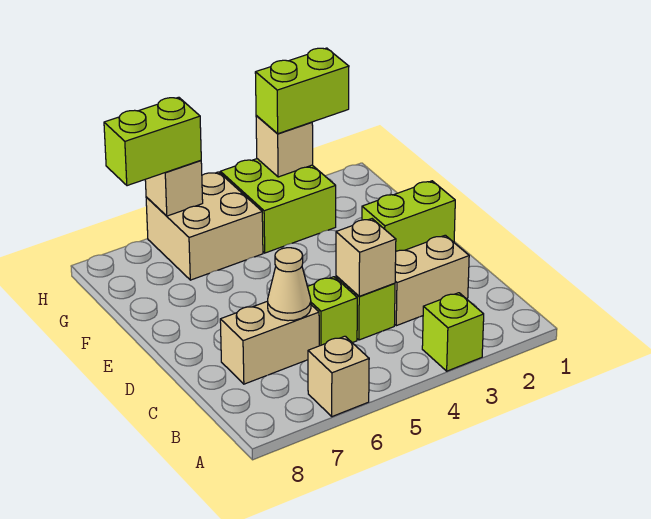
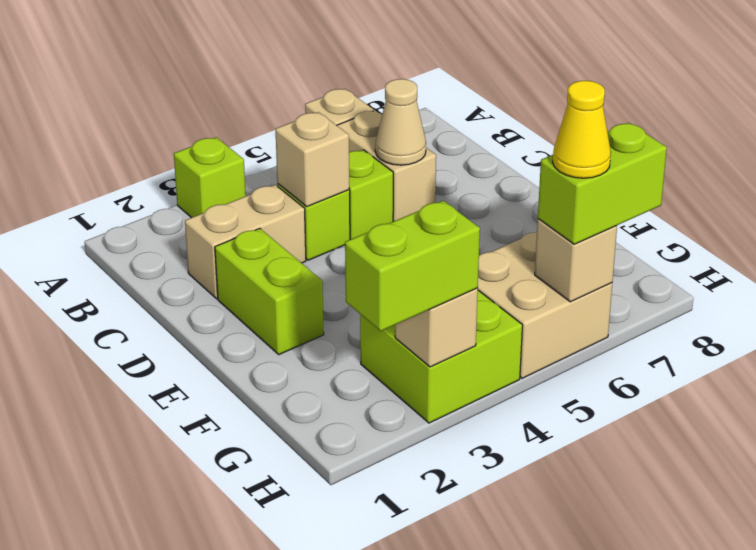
tan brick C6:C7 level 1 -> tan brick B6:C6 level 1
lime brick E1:E2 level 1 -> lime brick D2:E2 level 1
none -> yellow cone H6 level 4

